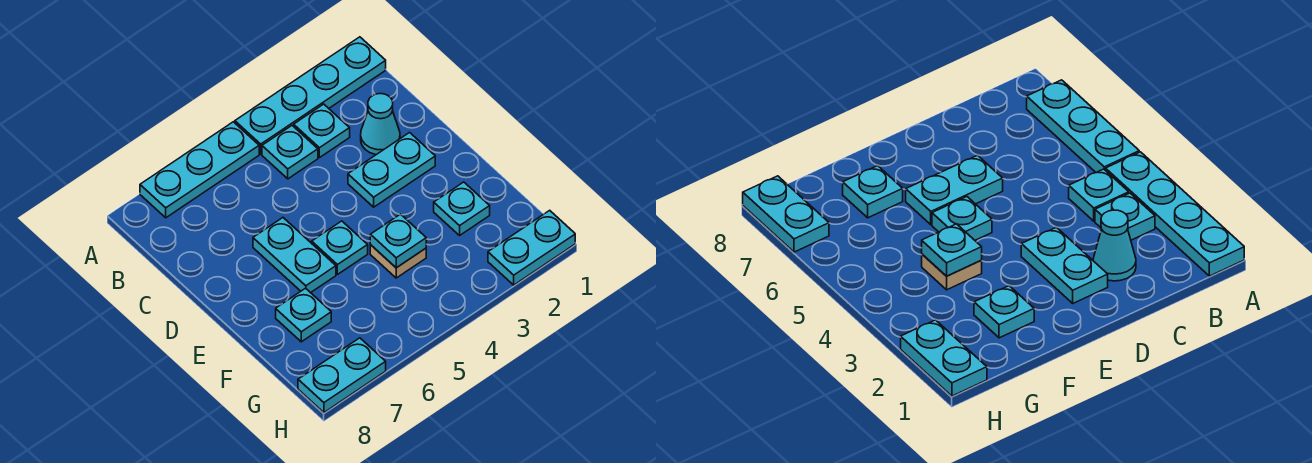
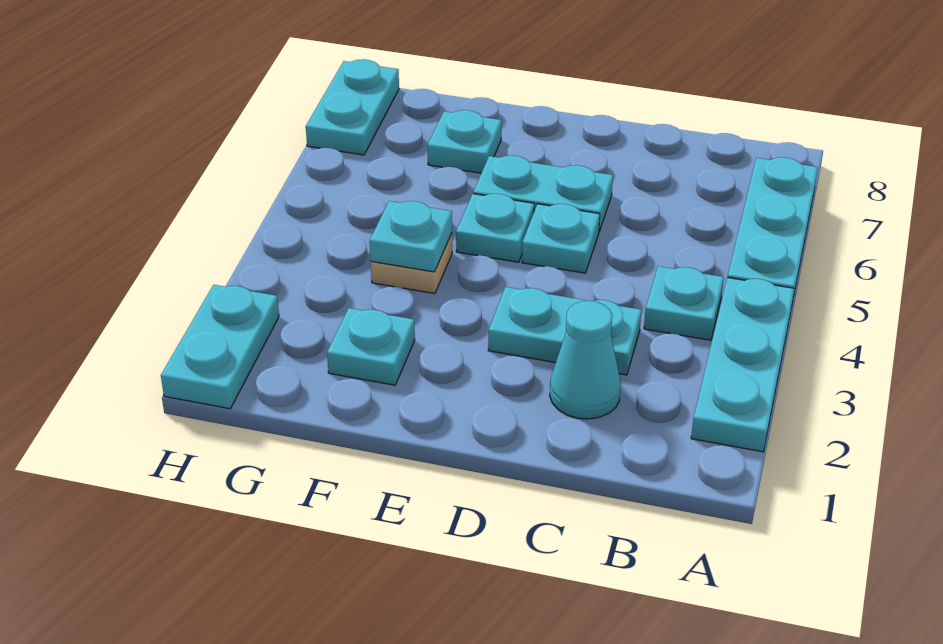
cyan plate A1:A4 level 1 -> cyan plate A2:A4 level 1
cyan plate B3 level 1 -> cyan plate D5 level 1
cyan plate D2:D3 level 1 -> cyan plate C3:D3 level 1

